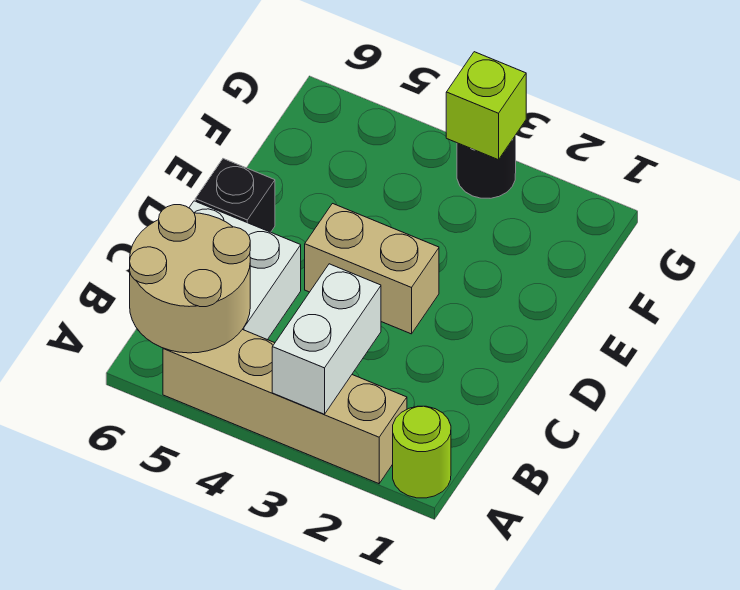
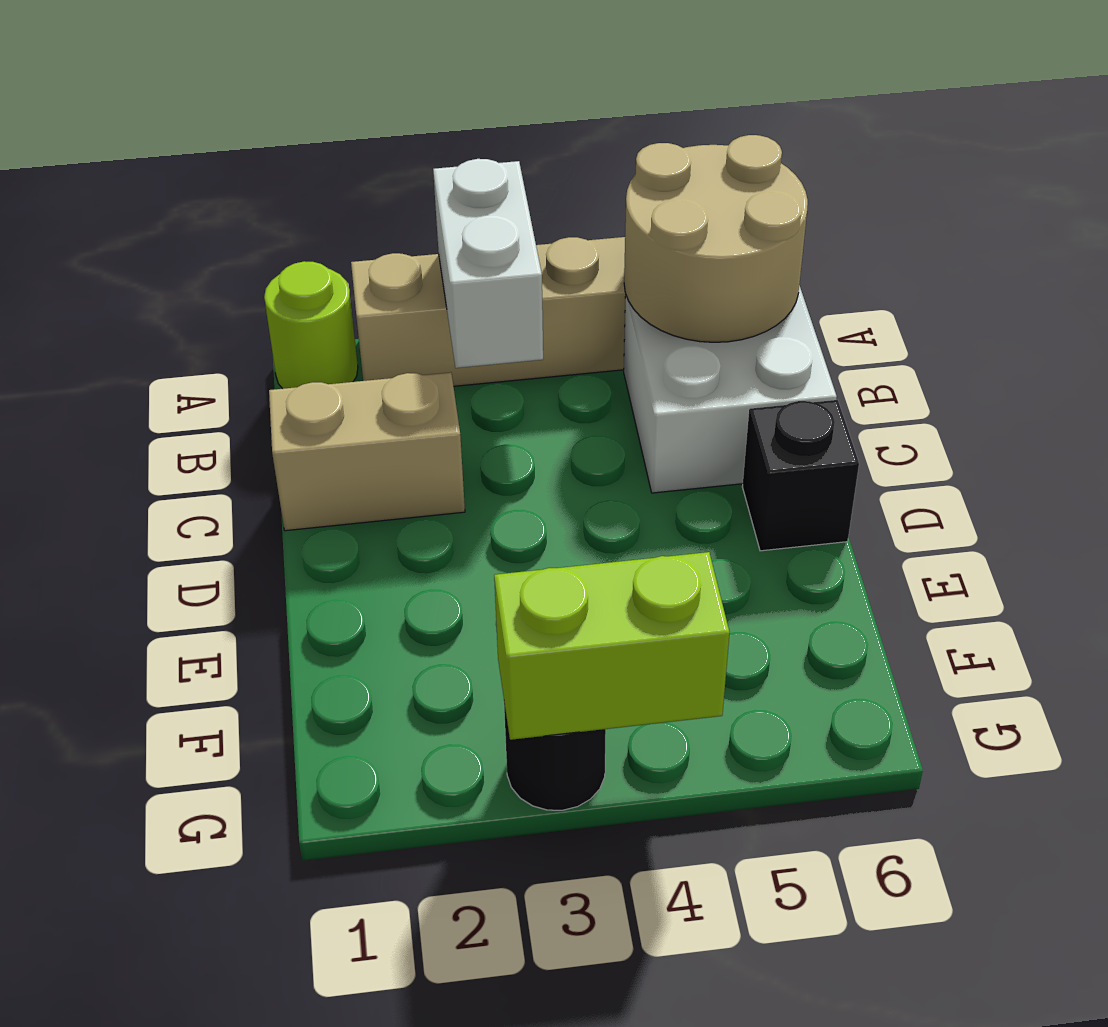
tan brick D3:D4 level 1 -> tan brick C1:C2 level 1
lime brick G3 level 2 -> lime brick G3:G4 level 2

